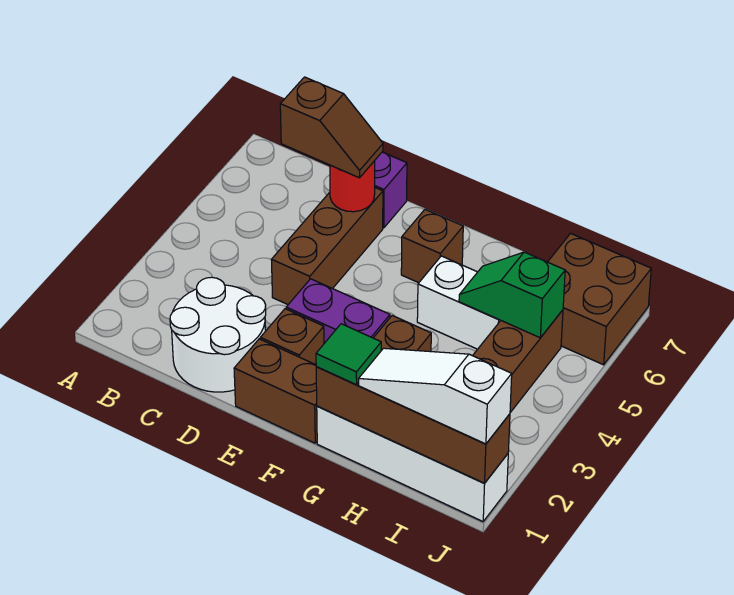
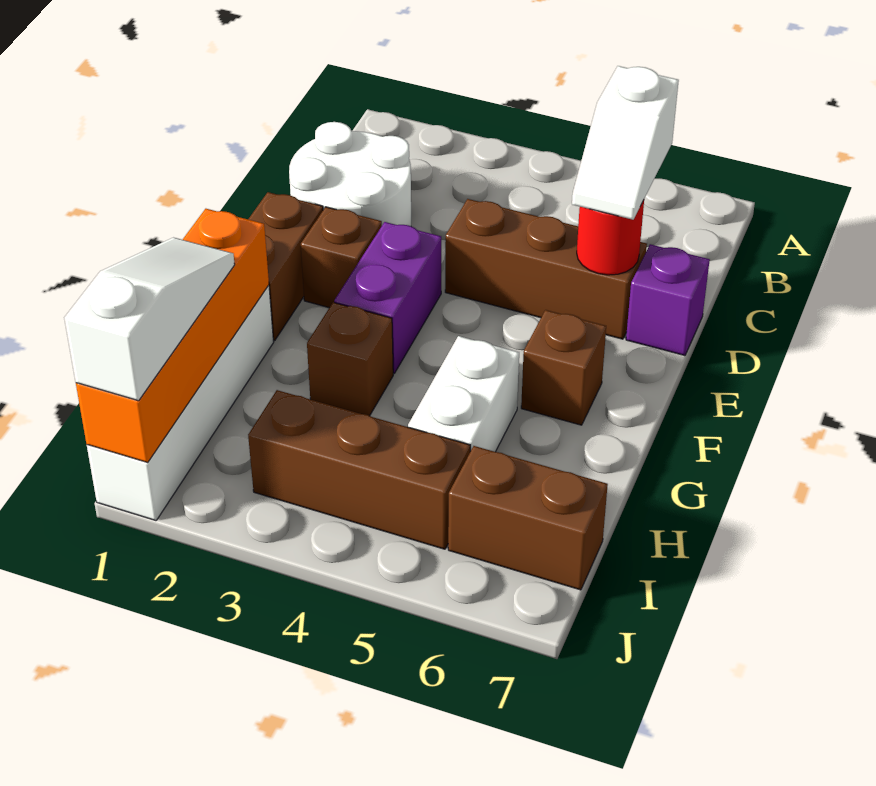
brown slope C6:D6 level 3 top C -> white slope C6:D6 level 3 top C
brown brick G1:J1 level 2 -> orange brick G1:J1 level 2
green tile G1 level 3 -> none
green slope H5:I5 level 2 top I -> none
brown brick I6:J7 level 1 -> brown brick I6:I7 level 1

